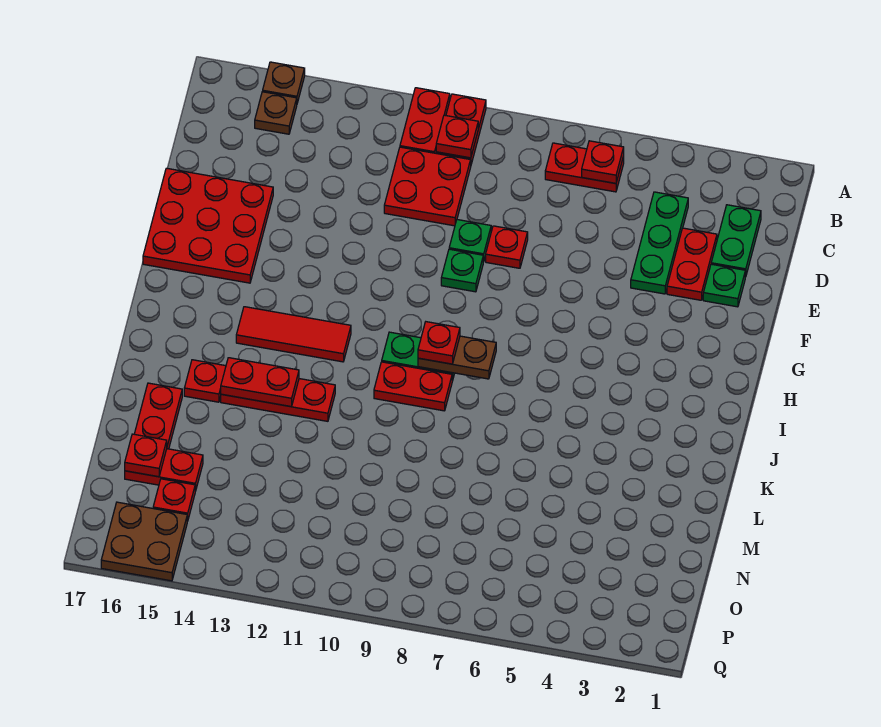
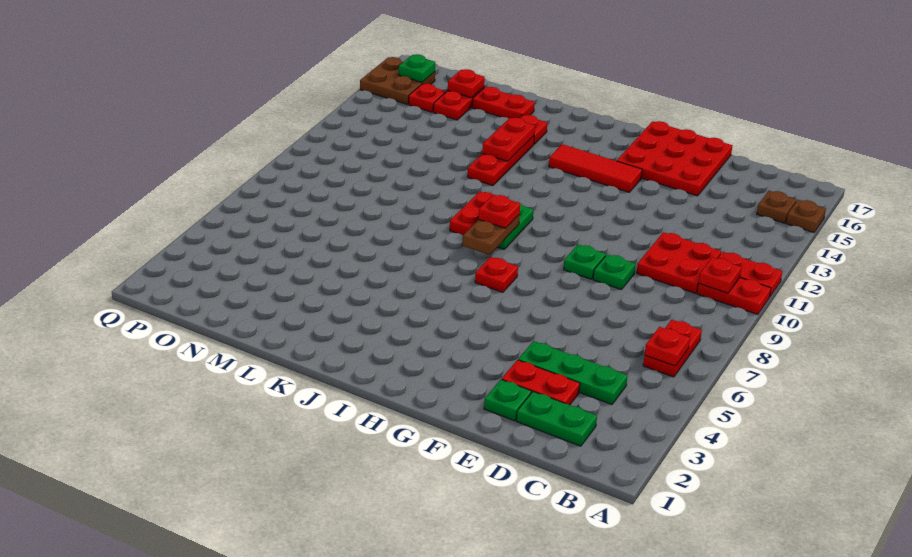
red plate E8 level 1 -> red plate H7 level 1
red tile I12:I14 level 1 -> red tile G14:I14 level 1
none -> green plate P16 level 2

